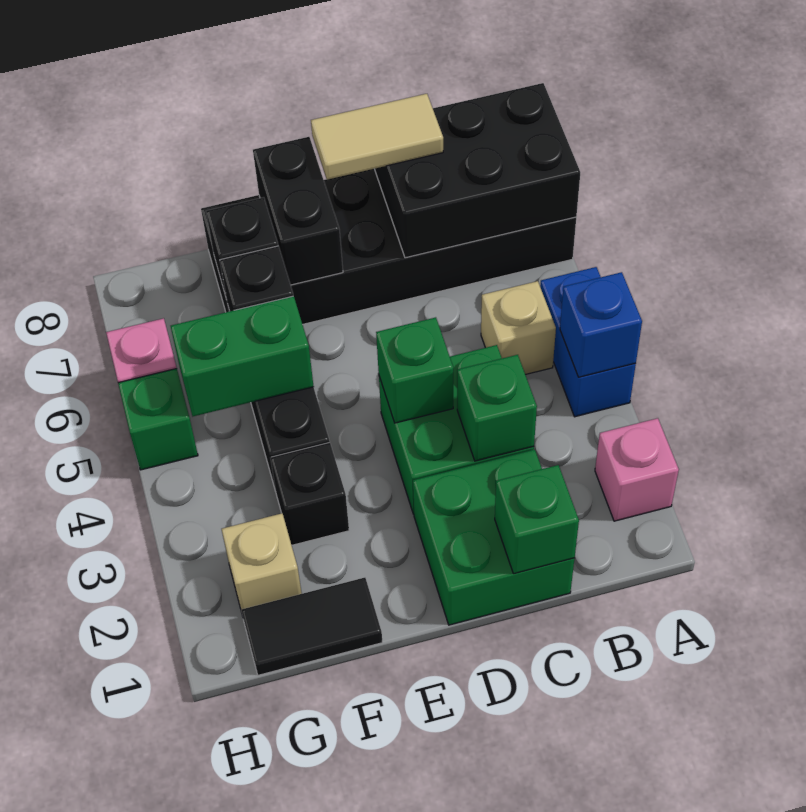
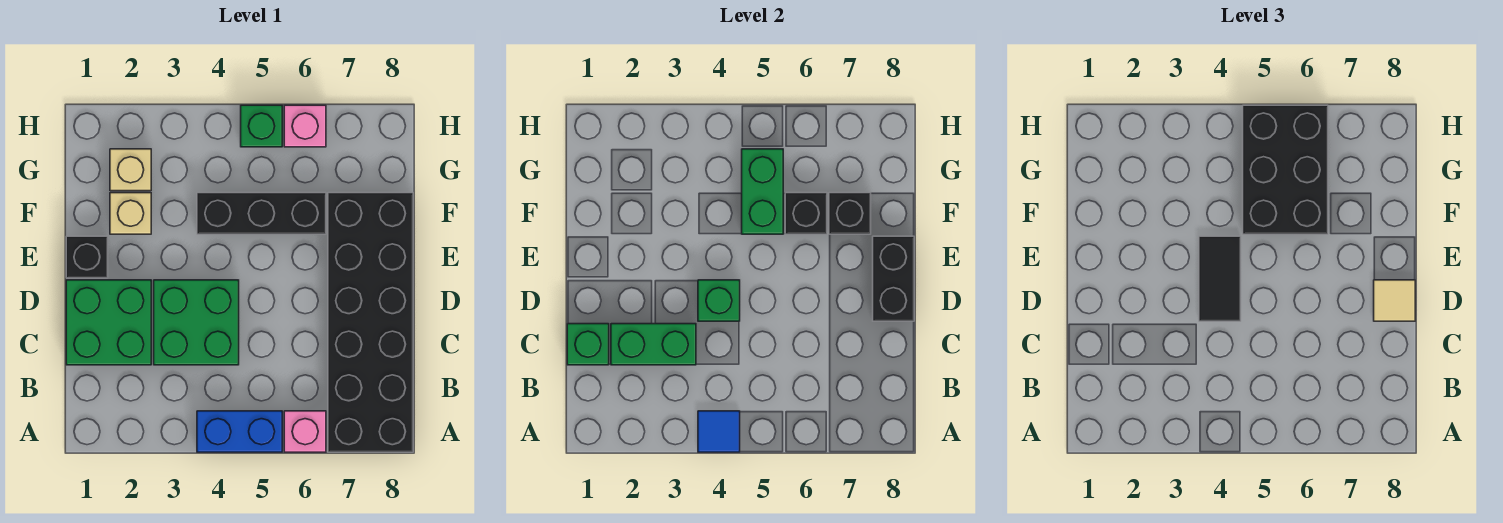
pink brick A2 level 1 -> pink brick A6 level 1
blue brick A4 level 2 -> blue tile A4 level 2
black brick A7:C8 level 2 -> black brick F5:H6 level 3
tan brick B5 level 1 -> tan brick F2 level 1
green brick C3 level 2 -> green brick C2:C3 level 2
tan tile C8:D8 level 3 -> tan tile D8 level 3
black brick E7:E8 level 2 -> black brick D8:E8 level 2
black tile F1:G1 level 1 -> black tile D4:E4 level 3
black brick F3 level 1 -> black brick E1 level 1

